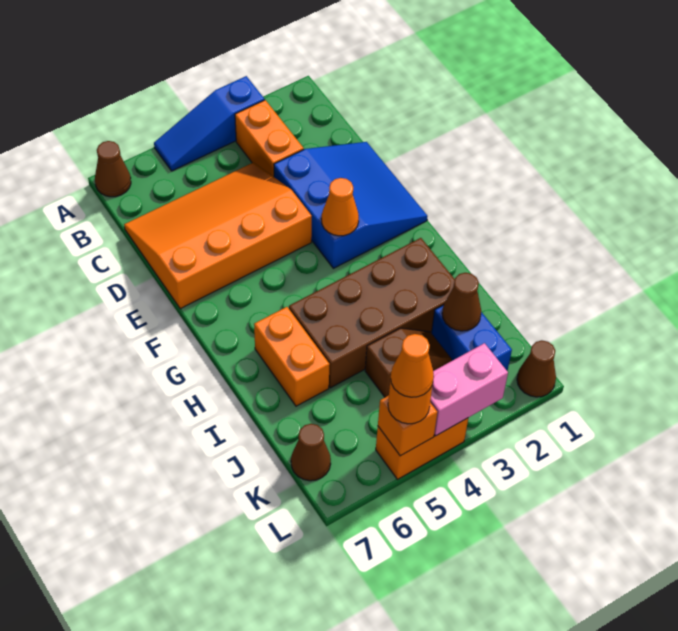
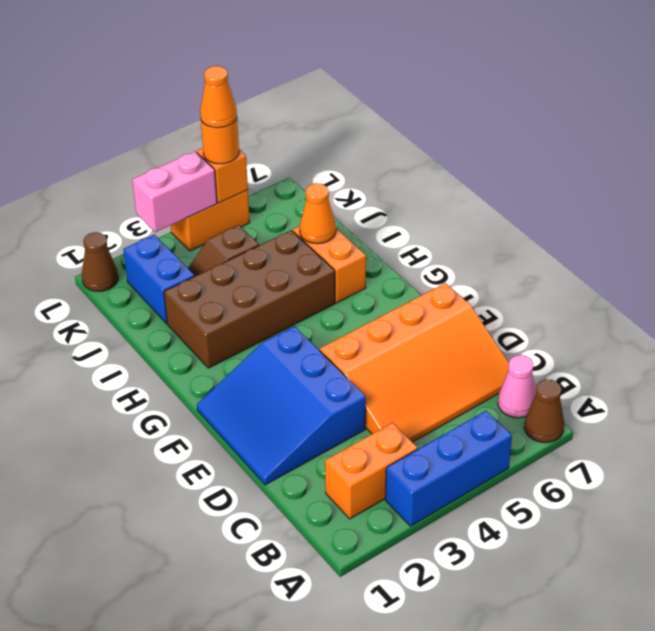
blue slope A3:A5 level 1 top 3 -> blue brick A3:A5 level 1
orange brick B3:C3 level 1 -> orange brick B2:B3 level 1
none -> pink cone B7 level 1
orange cone F3 level 2 -> orange cone I6 level 2
brown cone J2 level 2 -> none
brown cone K7 level 1 -> none

